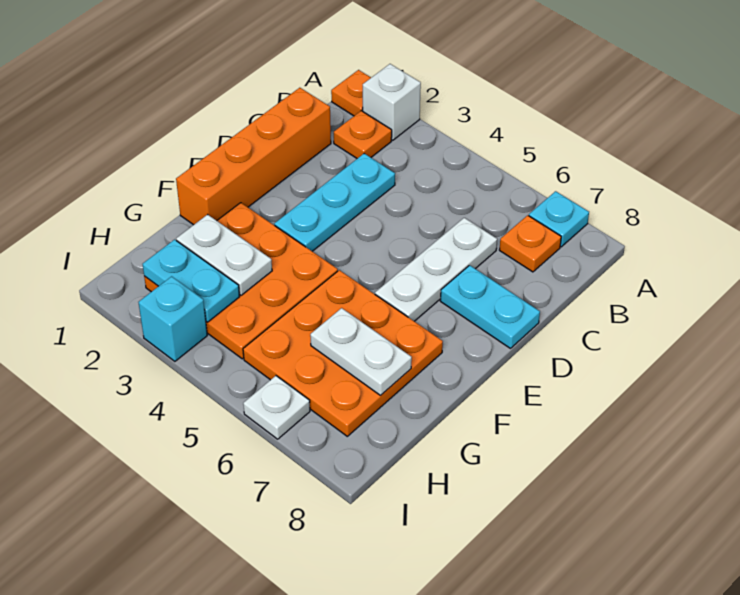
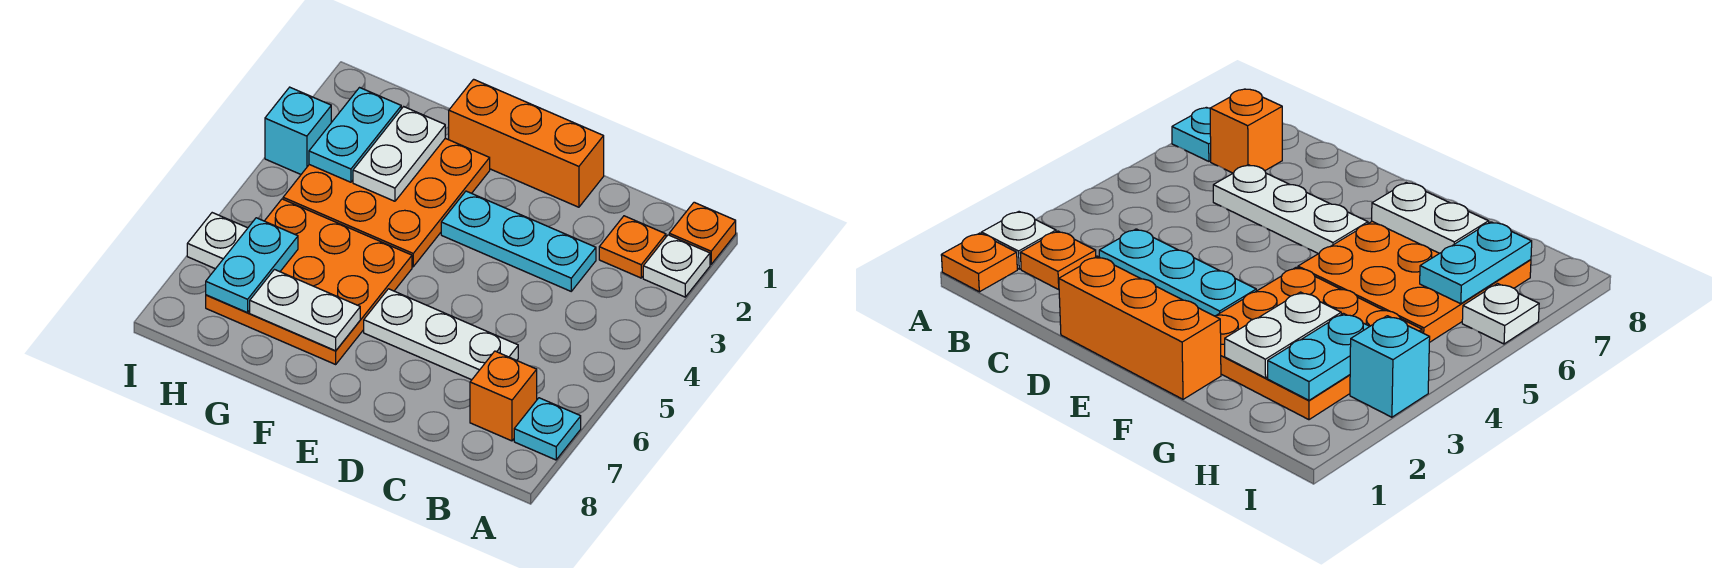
white brick A2 level 1 -> white plate A2 level 1
orange plate B7 level 1 -> orange brick B7 level 1
orange brick C1:F1 level 1 -> orange brick D1:F1 level 1
cyan plate D7:D8 level 1 -> cyan plate H6:H7 level 2
white plate G6:G7 level 2 -> white plate F7:G7 level 2

